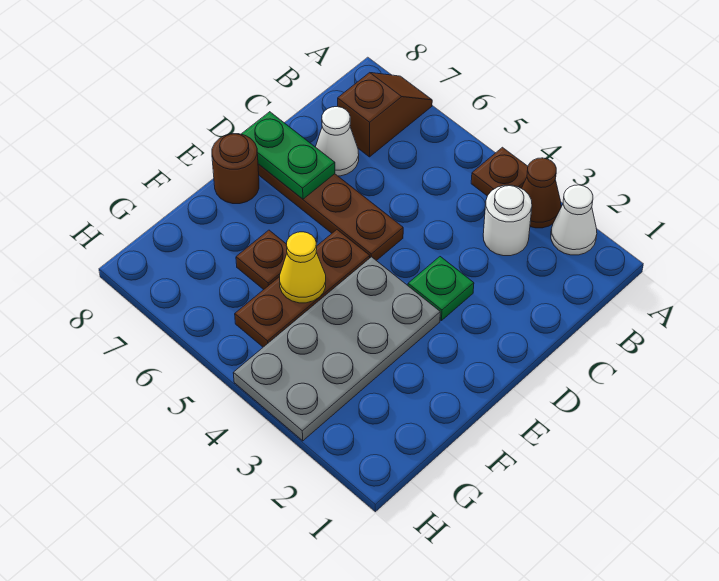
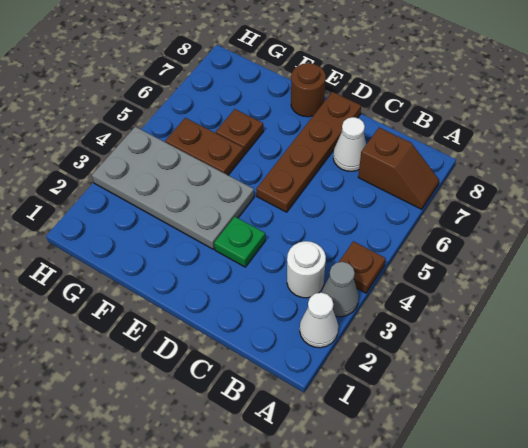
brown cone A3 level 1 -> grey cone A3 level 1
green plate D7:D8 level 2 -> none
brown plate E5:G5 level 1 -> brown plate F5:G5 level 1
yellow cone F5 level 2 -> none

